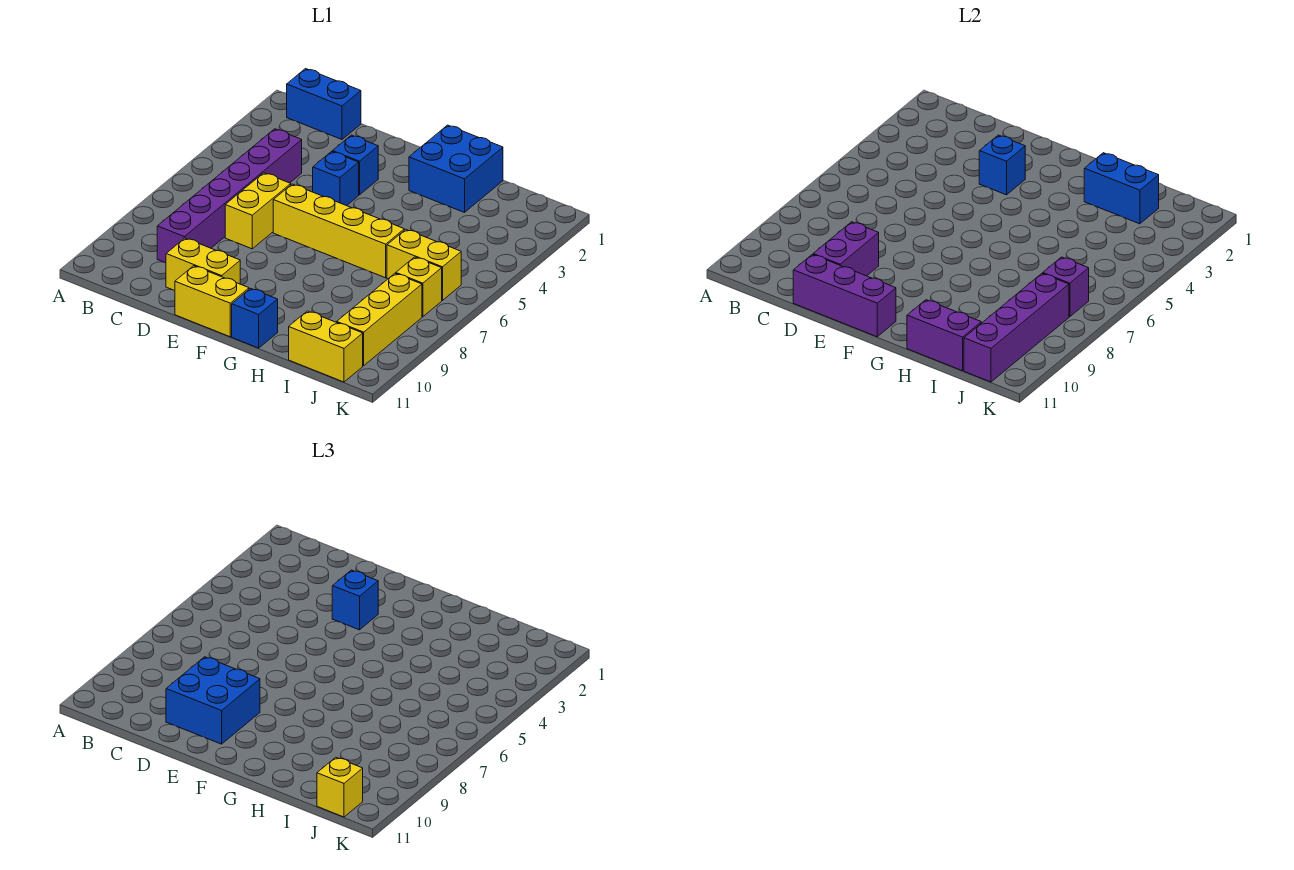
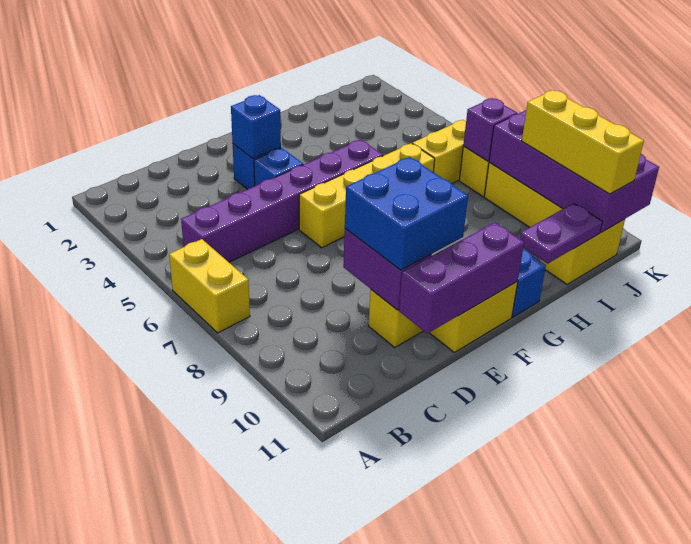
blue brick B1:C1 level 1 -> none
purple brick C4:C9 level 1 -> purple brick B5:G5 level 1
yellow brick D6:D7 level 1 -> yellow brick A6:A7 level 1
blue brick E3 level 3 -> none
blue brick G1:H2 level 1 -> none
blue brick H2:I2 level 2 -> none
purple brick H11:I11 level 2 -> purple plate H11:I11 level 2
purple brick J8:J11 level 2 -> purple brick J8:K11 level 2
yellow brick J11 level 3 -> yellow brick J9:J11 level 3

